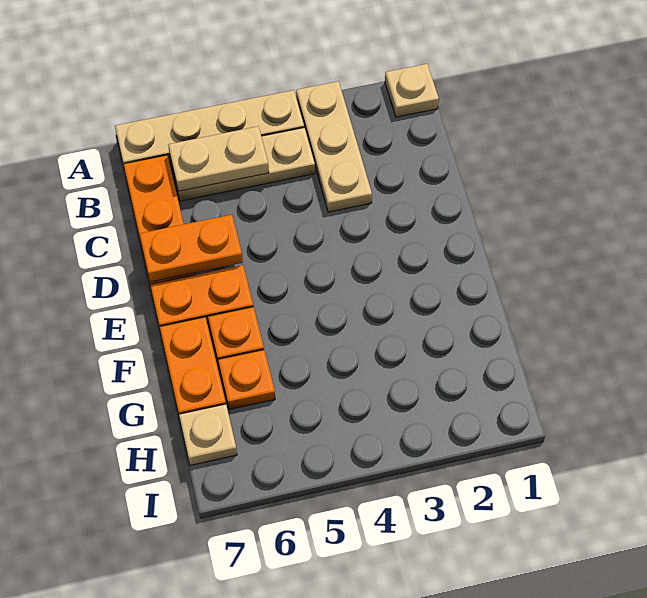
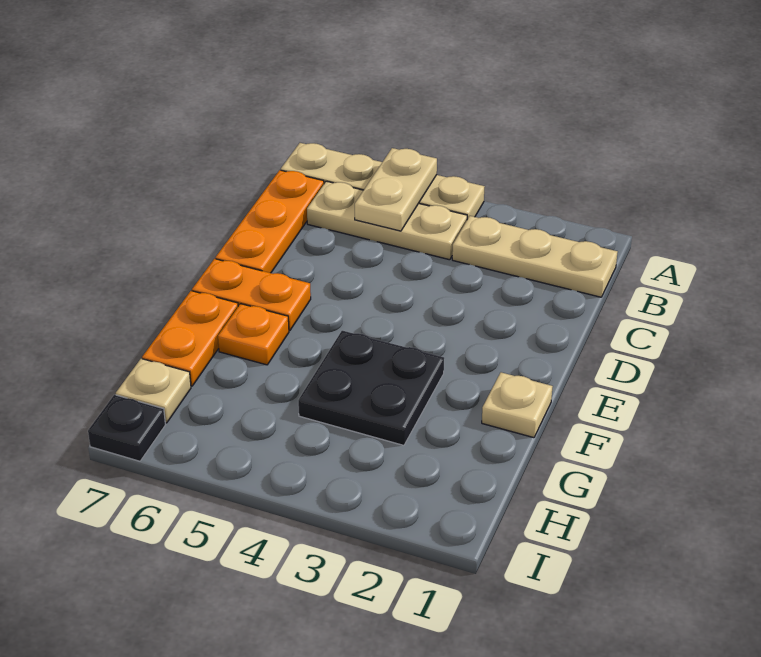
tan plate A1 level 1 -> tan plate F1 level 1
tan plate A3:C3 level 1 -> tan plate B1:B3 level 1
tan plate B5:B6 level 2 -> tan plate A5:B5 level 2
orange plate D6:D7 level 2 -> none
none -> black plate F3:G4 level 1
orange plate G6 level 1 -> none
none -> black plate I7 level 1

